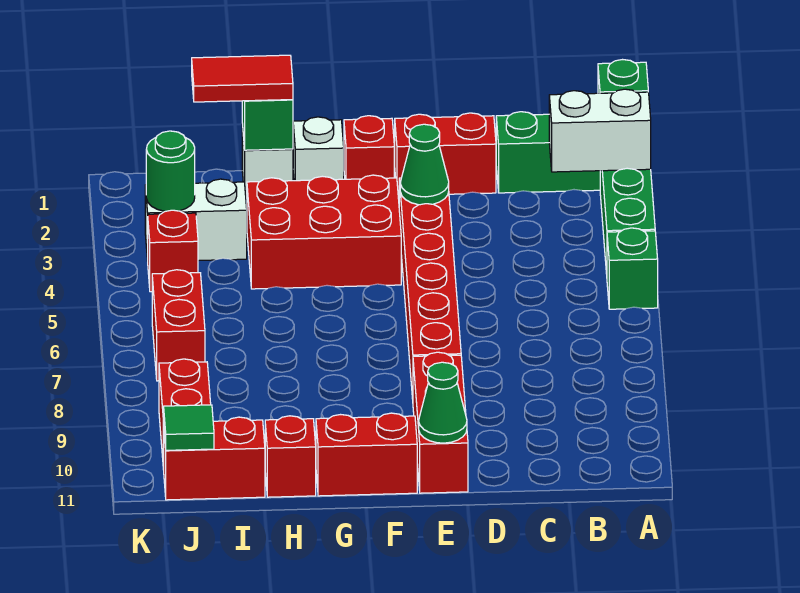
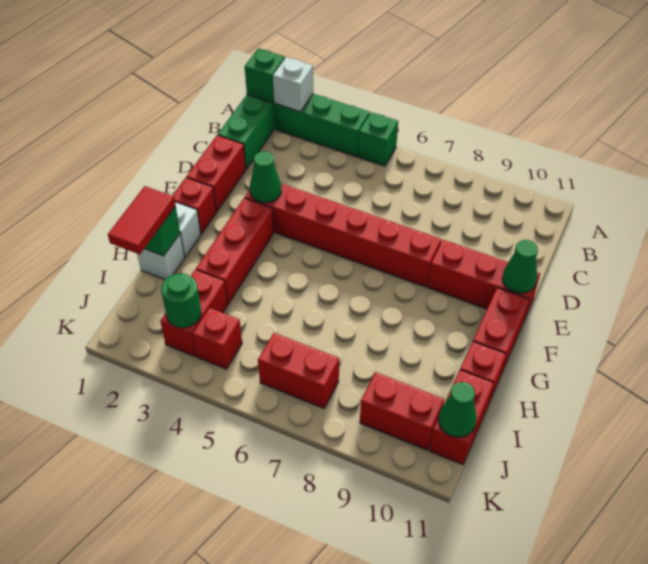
white brick A2:B2 level 2 -> white brick A2 level 2
red brick F3:H4 level 1 -> red brick F3:H3 level 1
white brick I3:J3 level 1 -> red brick I3:J3 level 1
green tile J11 level 2 -> green cone J11 level 2

